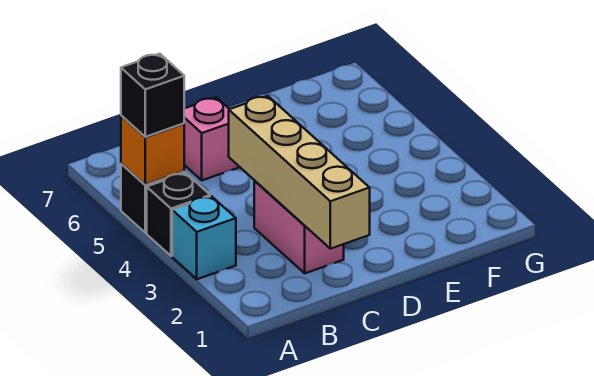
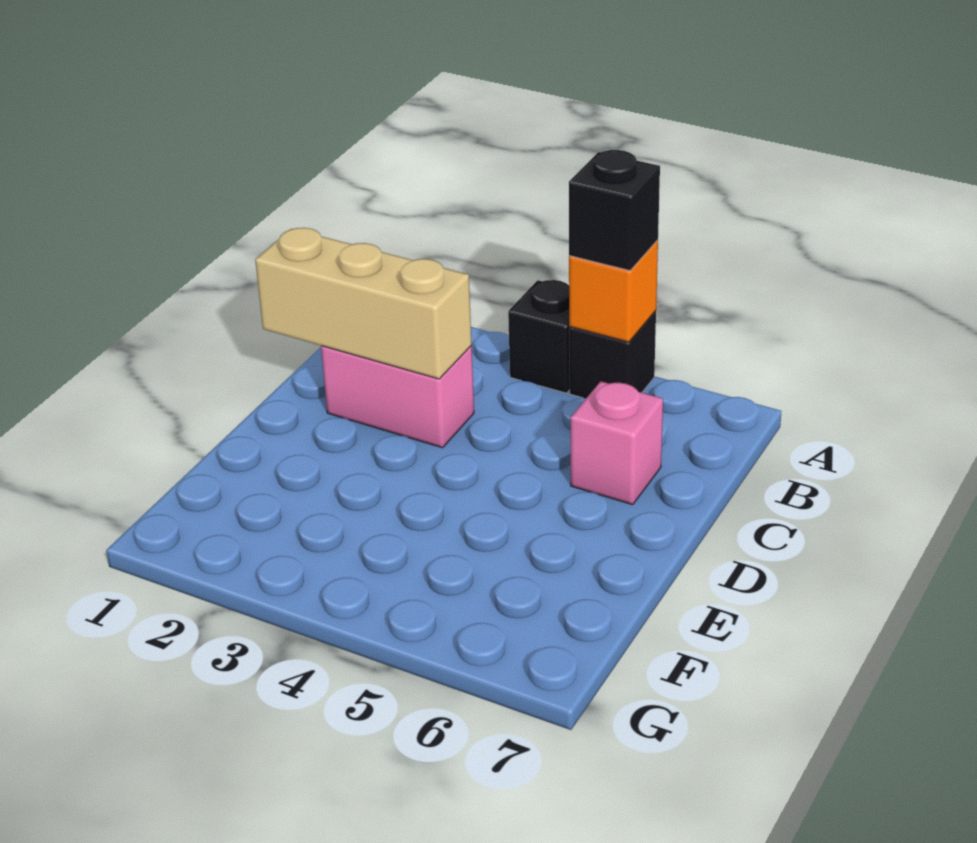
cyan brick A3 level 1 -> none
tan brick C1:C4 level 2 -> tan brick C1:C3 level 2

